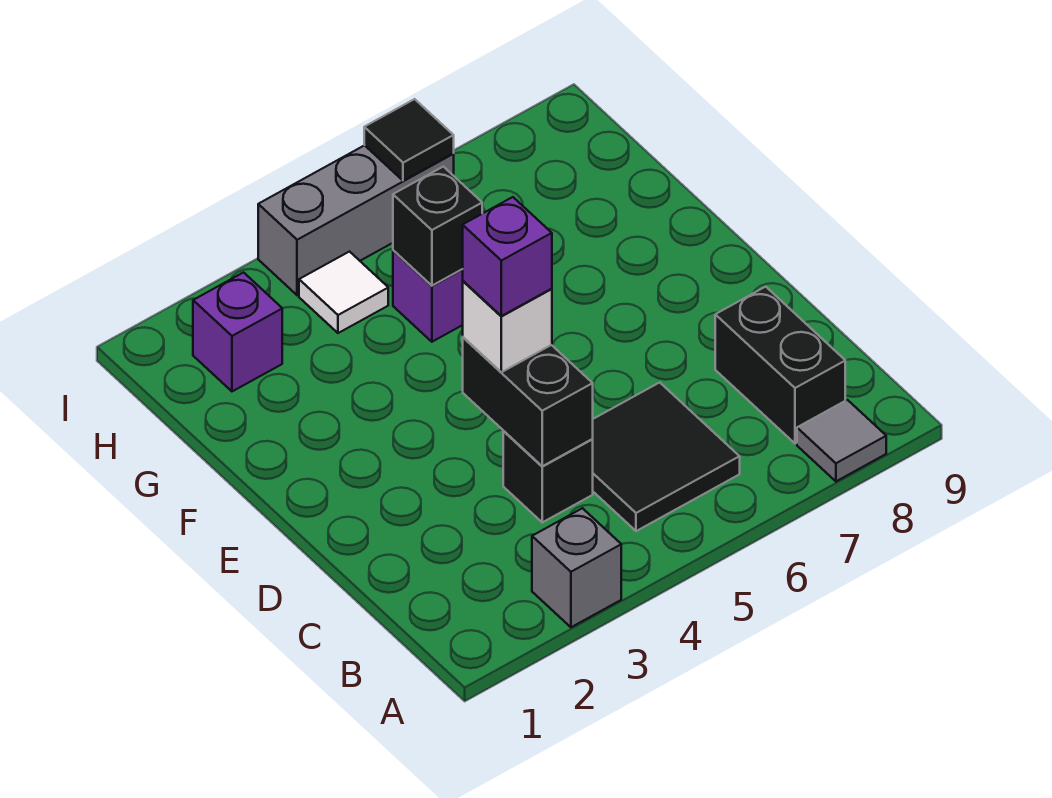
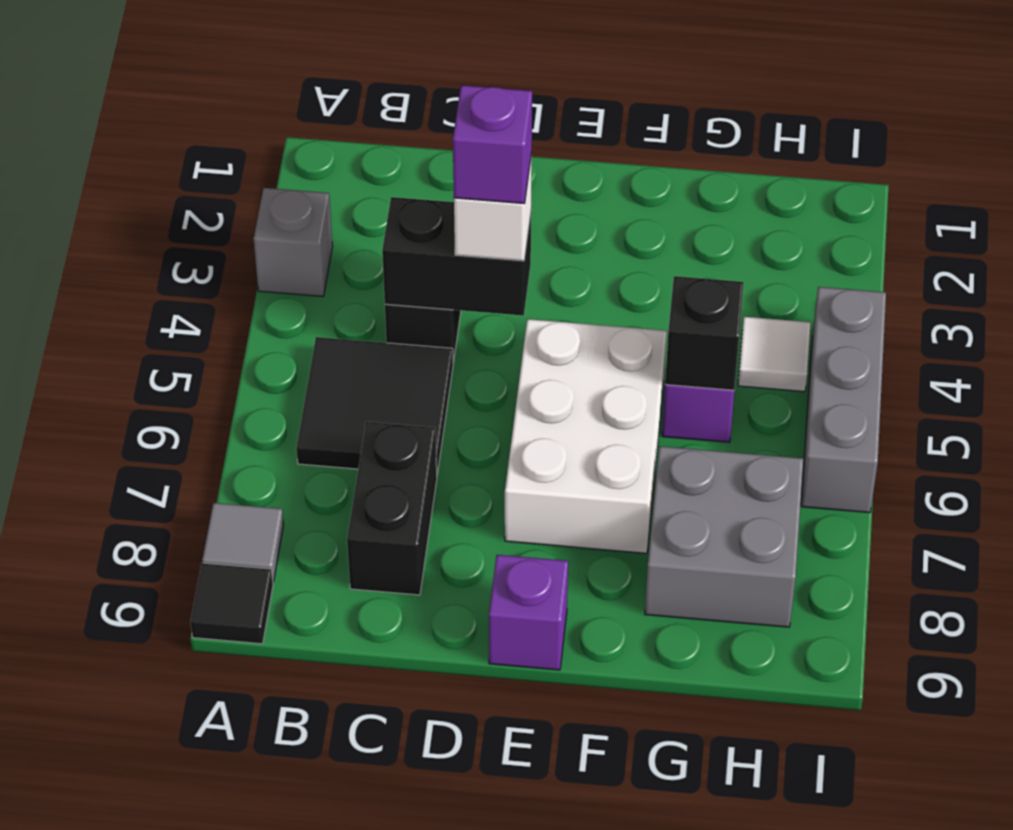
black brick B8:C8 level 1 -> black brick C7:C8 level 1
none -> white brick E5:F7 level 1
none -> grey brick G7:H8 level 1
purple brick H2 level 1 -> purple brick E9 level 1
black tile I6 level 2 -> black tile A9 level 1

